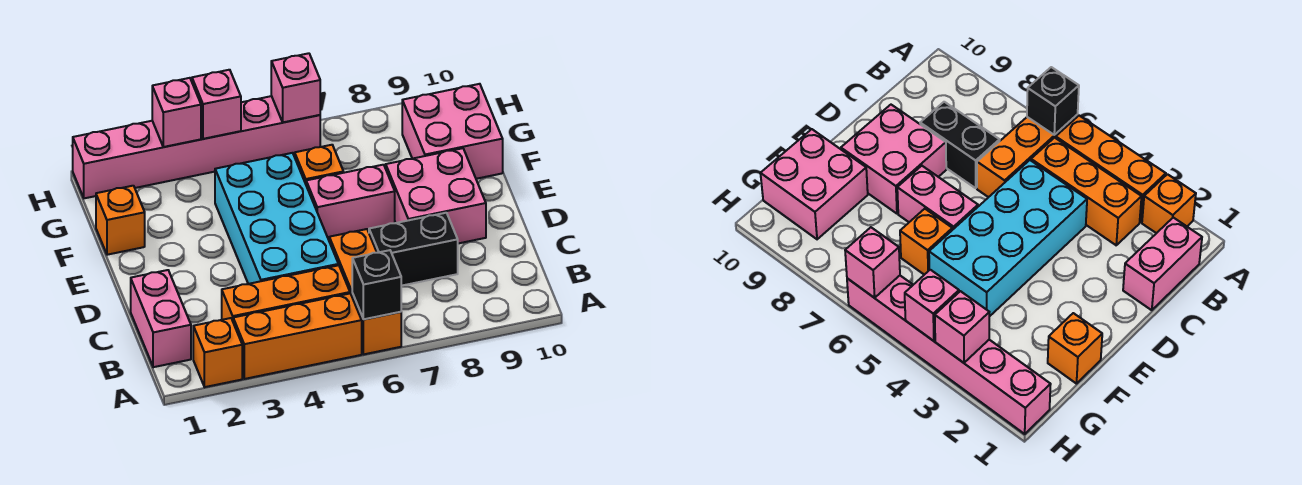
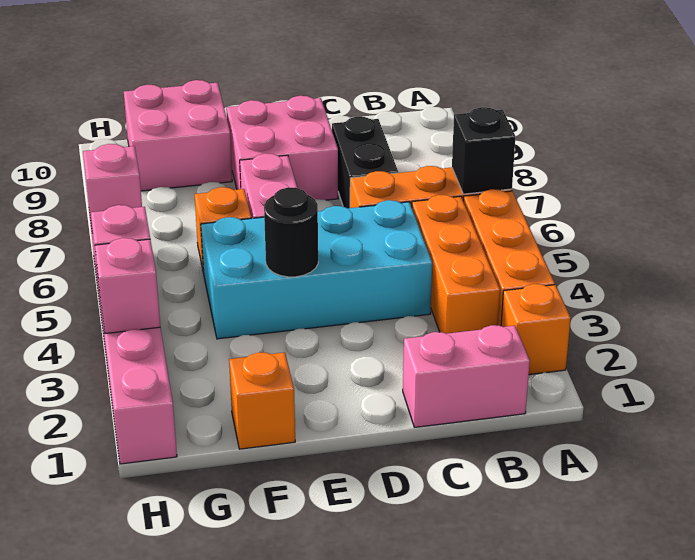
none -> black round brick E4 level 2

